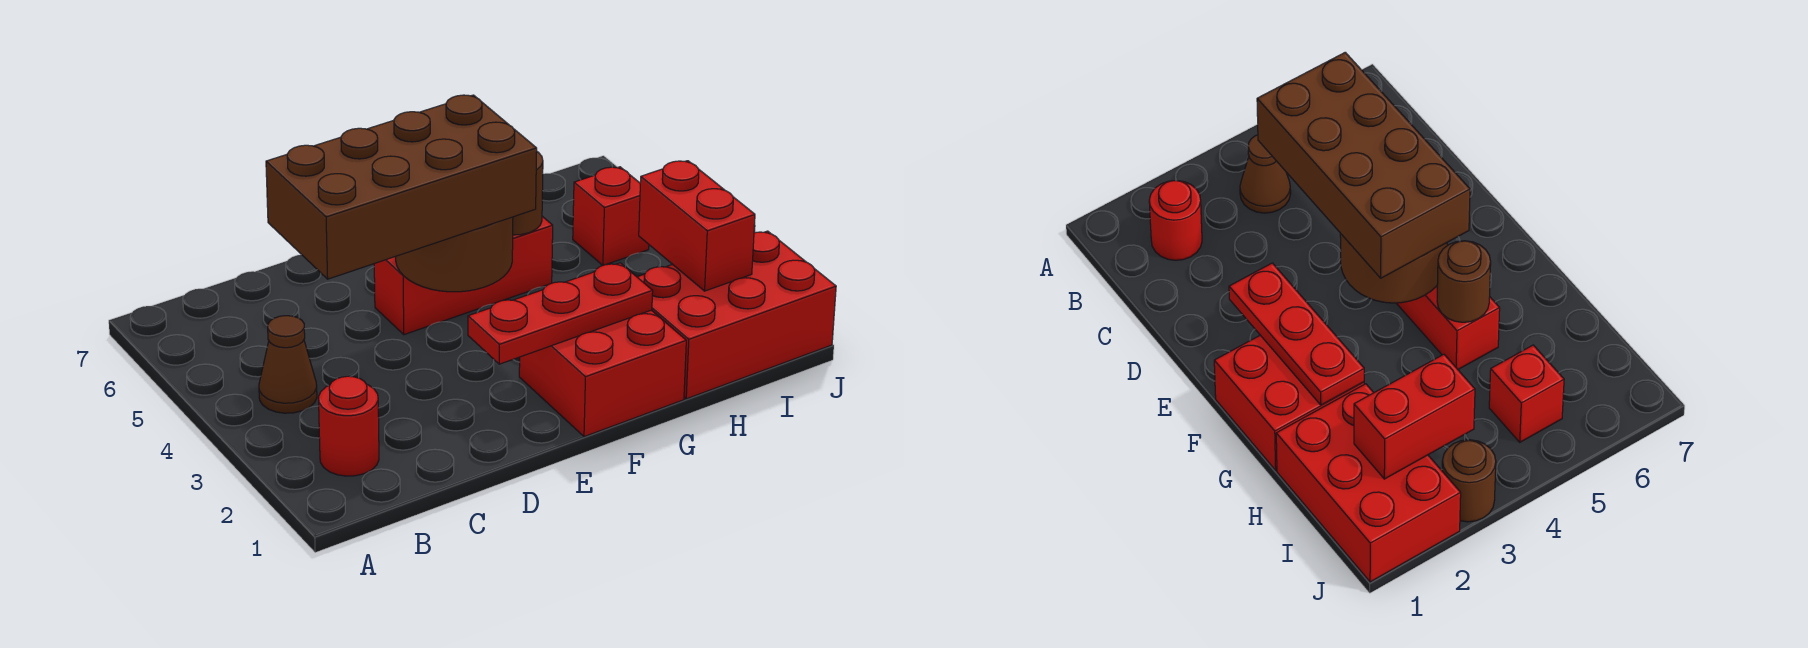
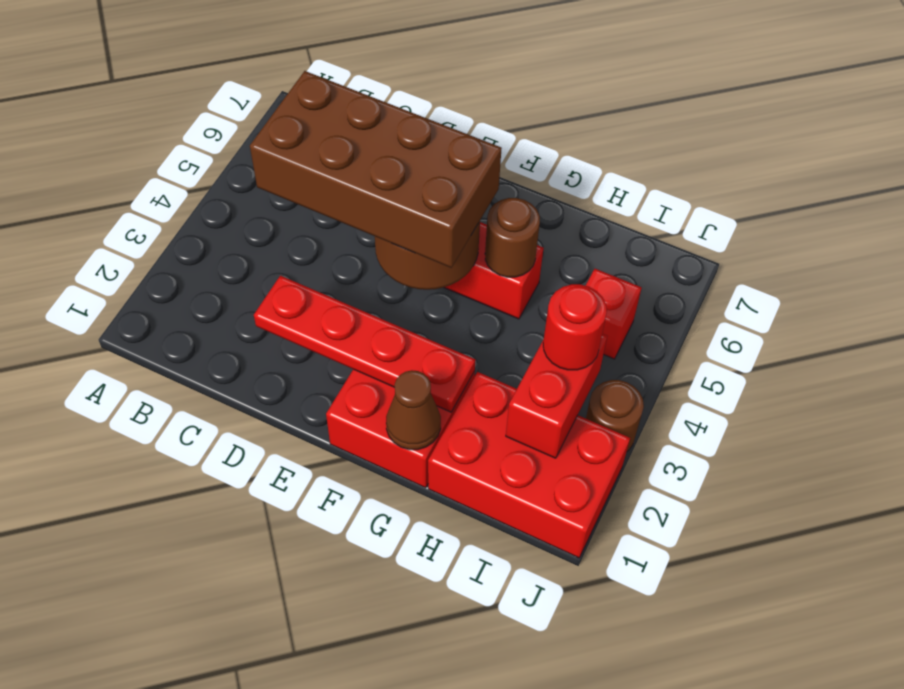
red round brick B2 level 1 -> red round brick I3 level 3
brown cone B4 level 1 -> brown cone G1 level 2
red plate E2:G2 level 2 -> red plate D2:G2 level 2

